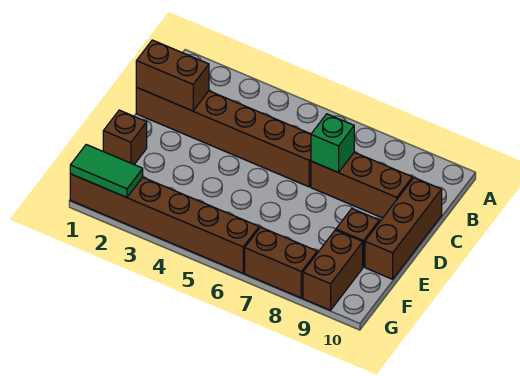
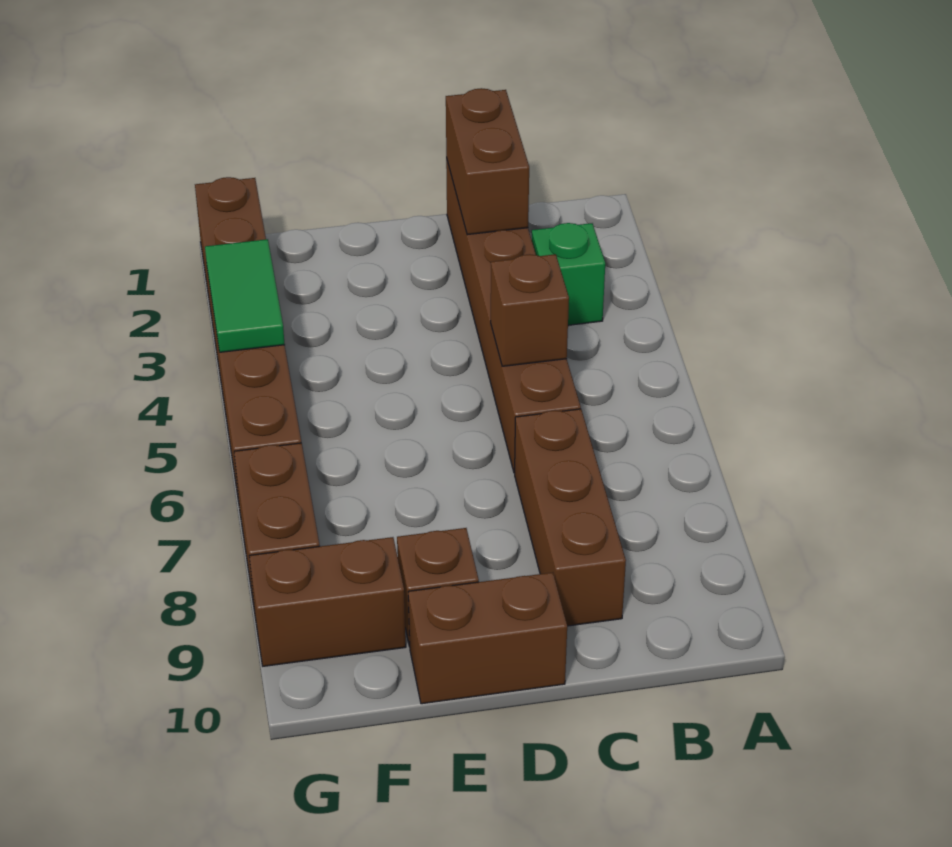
green brick C7 level 2 -> green brick B3 level 1
brown brick C10:E10 level 1 -> brown brick D10:E10 level 1
brown brick E1 level 1 -> brown brick C5 level 2
green tile G1:G2 level 2 -> green tile G3:G4 level 2

